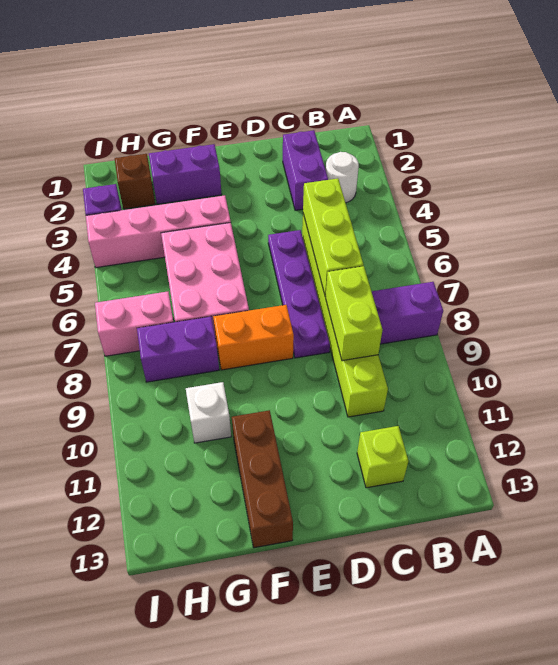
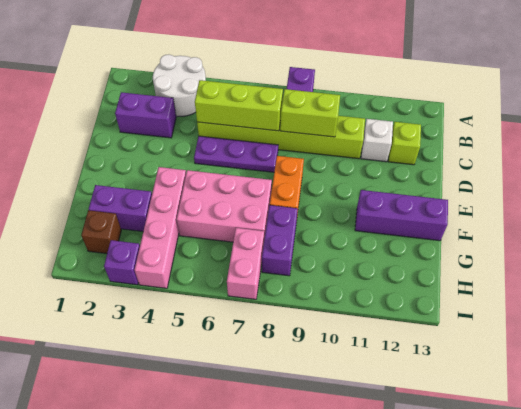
white round brick B3 level 1 -> white round brick A3:B4 level 1
purple plate D5:D8 level 1 -> purple plate D5:D7 level 1
purple brick F2:G2 level 1 -> purple brick G2:G3 level 1
brown brick F11:F13 level 1 -> purple brick F11:F13 level 1
white brick G10 level 1 -> white brick C11 level 1

